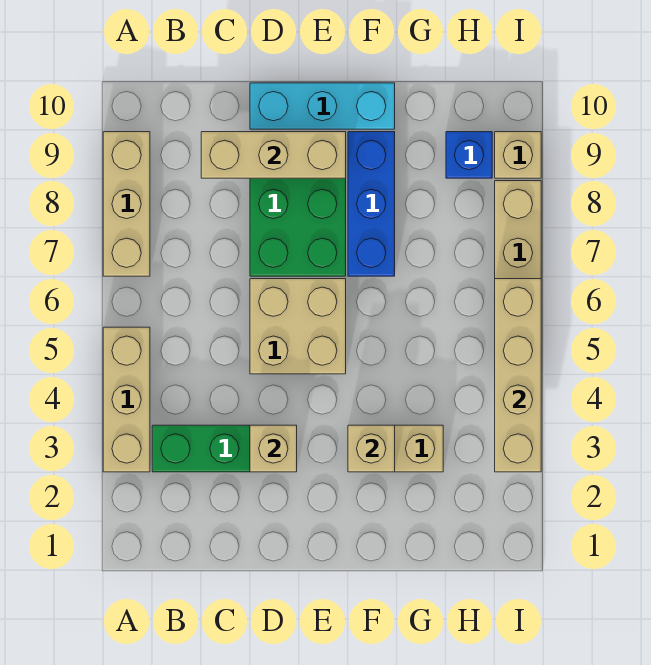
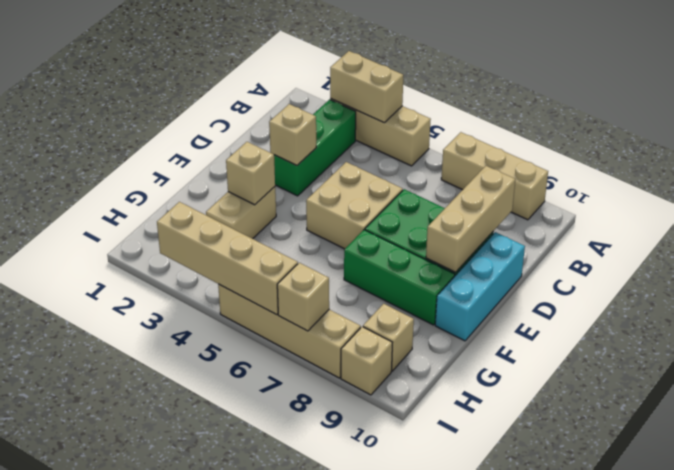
none -> tan brick A3:A4 level 2
blue brick F7:F9 level 1 -> green brick F7:F9 level 1
blue brick H9 level 1 -> tan brick H9 level 1
none -> tan brick I7 level 2

